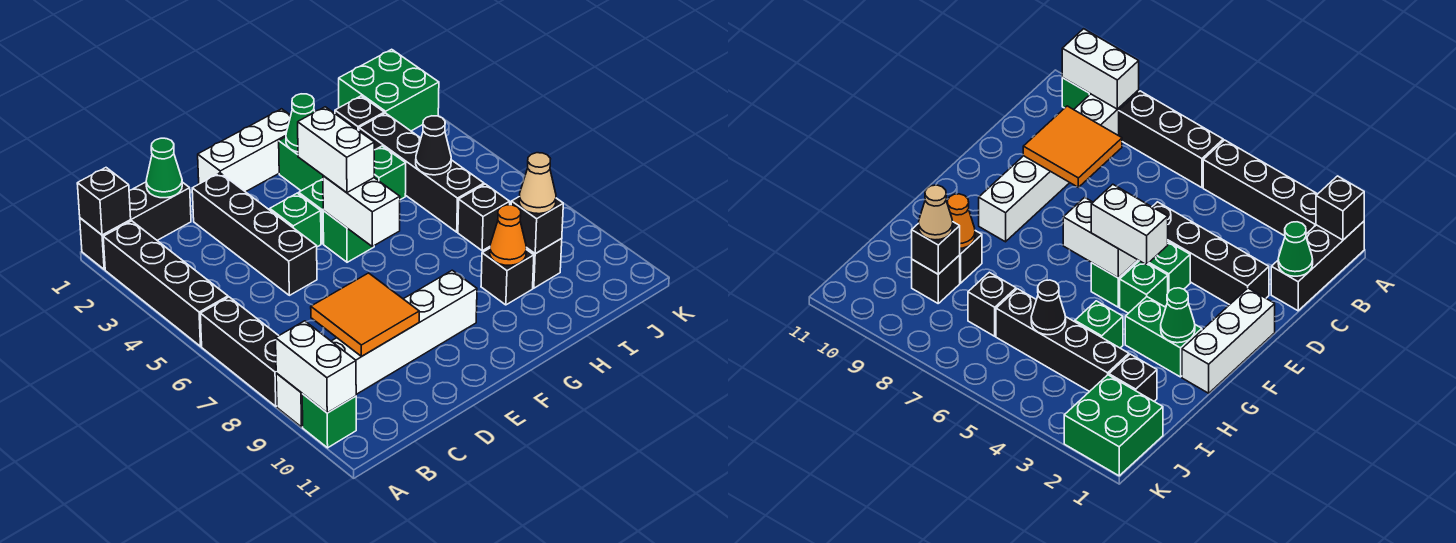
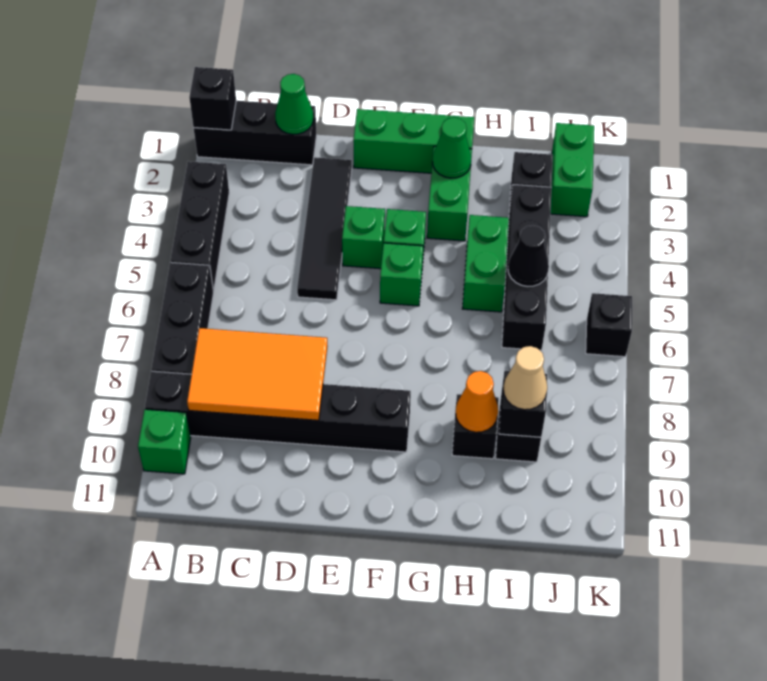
black brick A2:A5 level 1 -> black brick A3:A5 level 1
white brick A9:F9 level 1 -> black brick A9:F9 level 1
white brick A9:A10 level 2 -> none
orange tile C8:D9 level 2 -> orange tile B8:D9 level 2
black brick D2:D5 level 1 -> black tile D2:D5 level 1
white brick E1:G1 level 1 -> green brick E1:G1 level 1
white brick F4:F5 level 3 -> none
white brick F5:F6 level 2 -> none
green brick H4 level 1 -> green brick H4:H5 level 1
black brick I7 level 1 -> black brick K6 level 1
green brick J1:K2 level 1 -> green brick J1:J2 level 1

